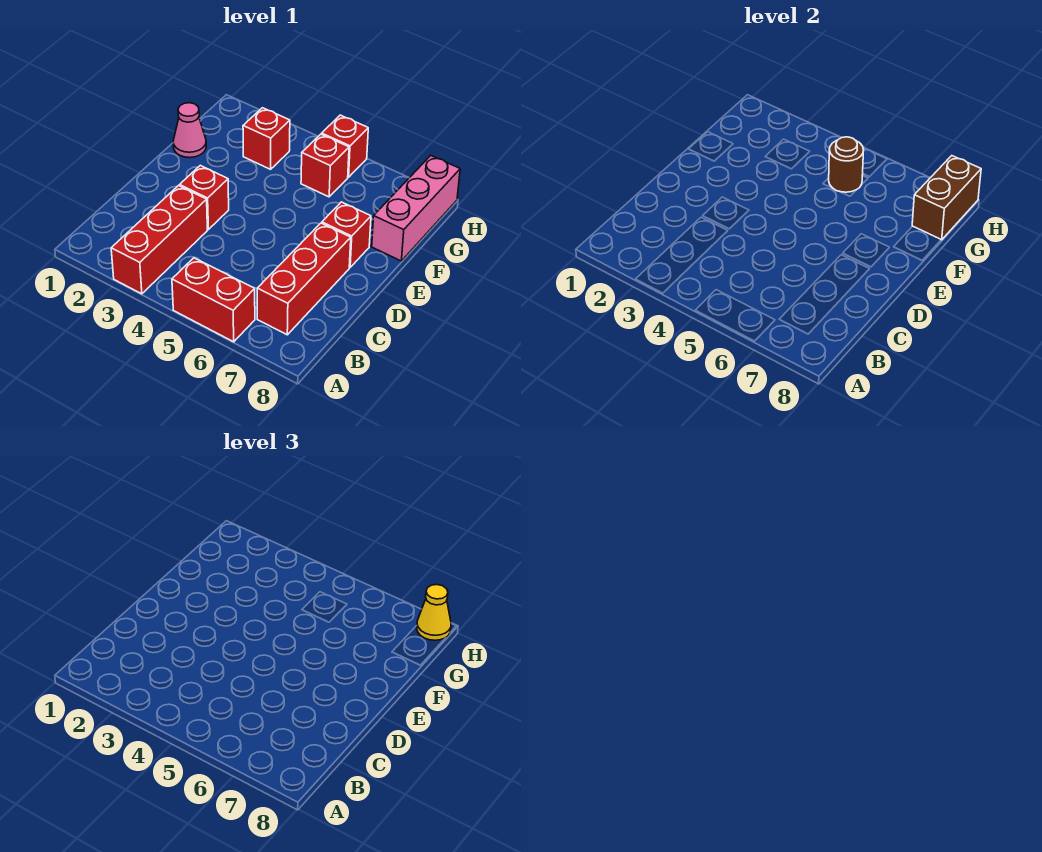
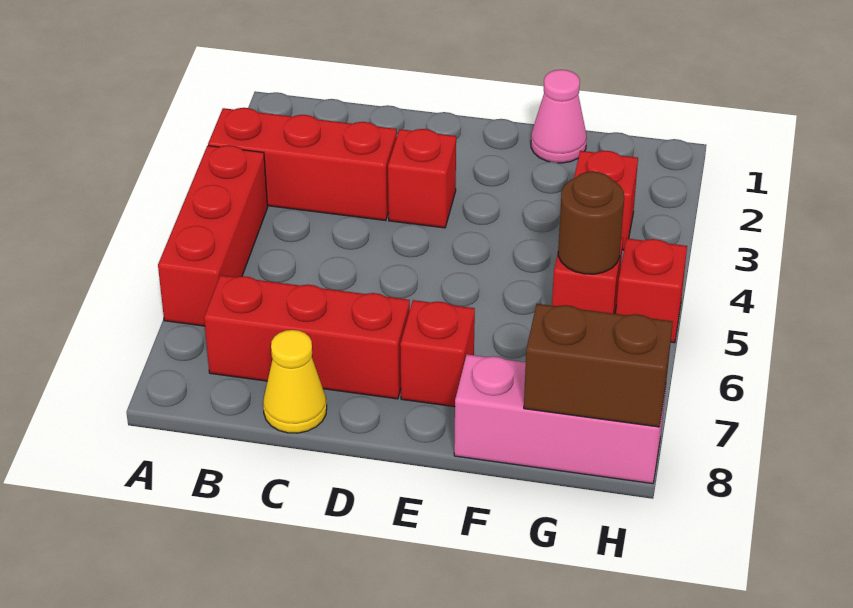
red brick A5:A6 level 1 -> red brick A4:A6 level 1
yellow cone H8 level 3 -> yellow cone C8 level 1

